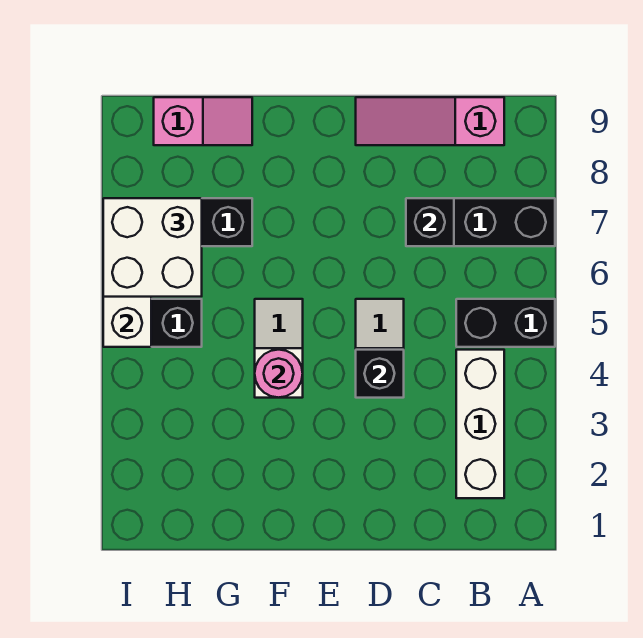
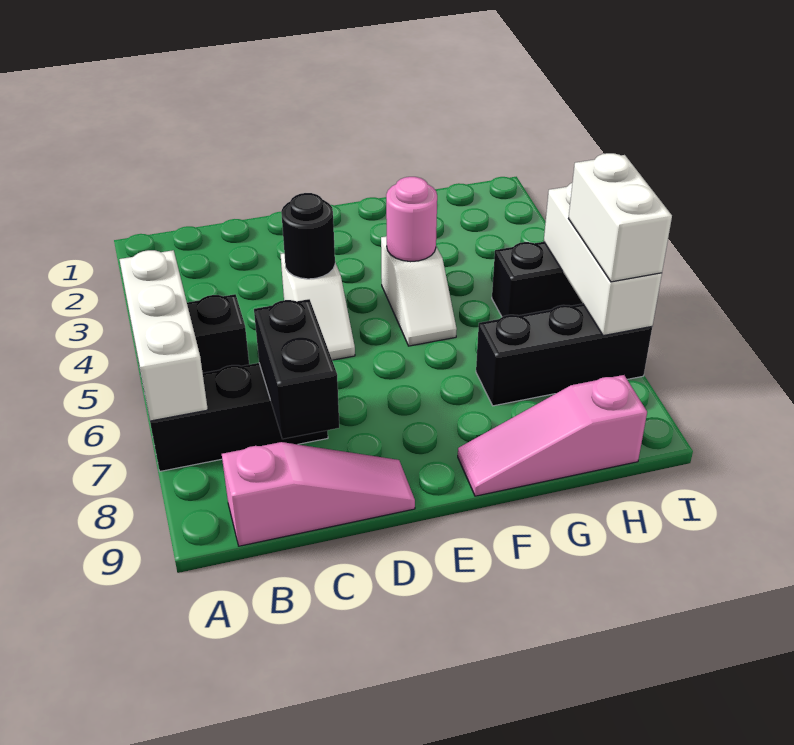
white brick B2:B4 level 1 -> white brick A5:A7 level 2
black brick C7 level 2 -> black brick C7:C8 level 2
black brick D4 level 2 -> black round brick D4 level 2
pink slope G9:H9 level 1 top H -> pink slope F9:H9 level 1 top H
white brick H6:I7 level 3 -> white brick I6:I7 level 3

